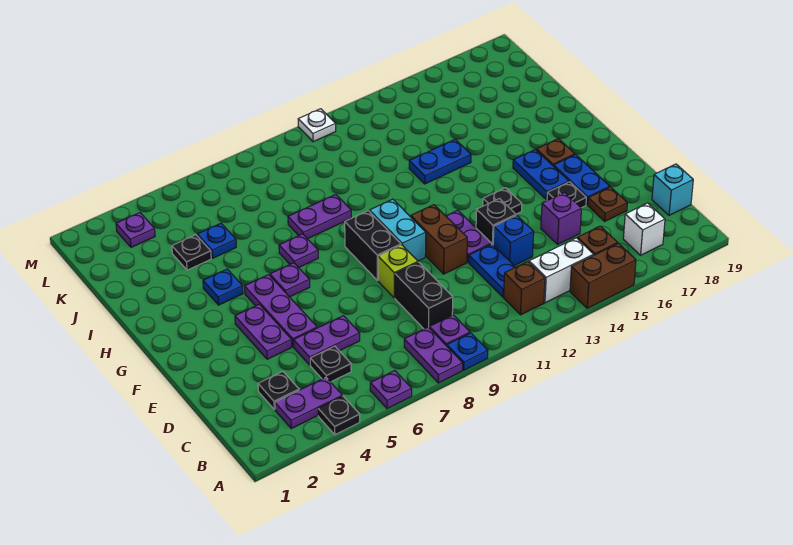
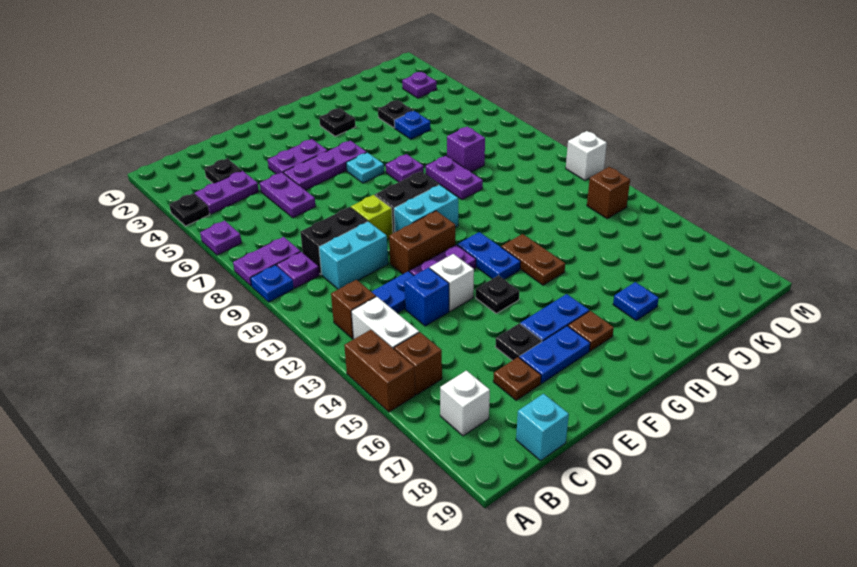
purple plate B3:B4 level 1 -> purple plate B4:C4 level 1
black plate C5 level 1 -> black plate H3 level 1
none -> cyan brick C10:D10 level 1
purple brick D15 level 1 -> purple brick J8 level 1
black brick E13 level 1 -> white brick E13 level 1
purple plate G6 level 1 -> cyan plate G6 level 1
blue plate H4 level 1 -> blue plate I17 level 1
none -> brown plate H13:H14 level 1
blue plate I13:I14 level 1 -> blue plate G12:G13 level 1
none -> brown brick L13 level 1
white plate M11 level 1 -> white brick M11 level 1

